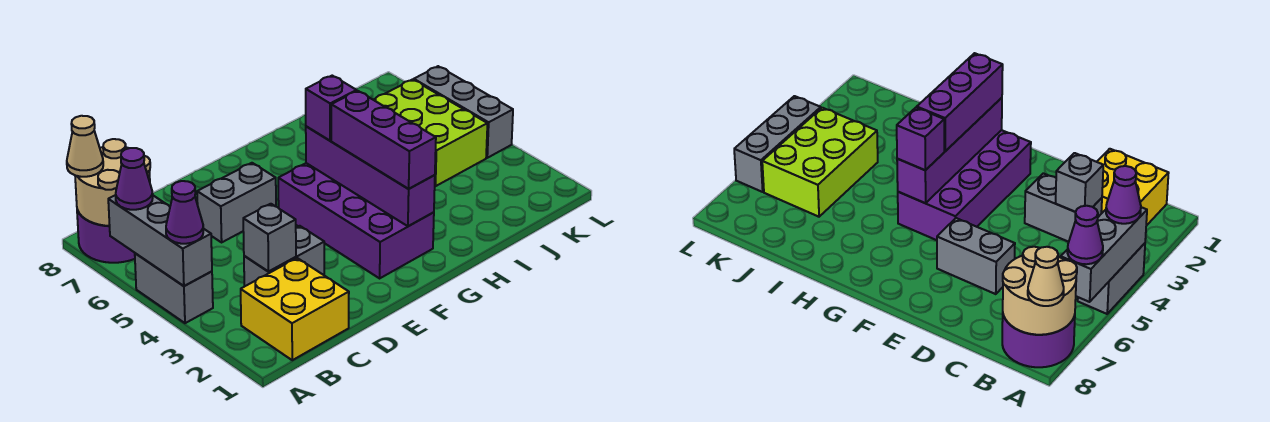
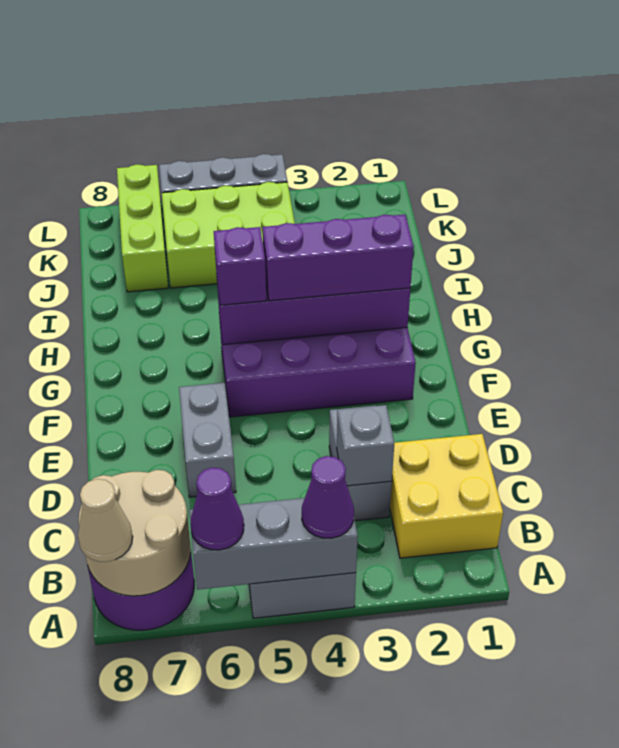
none -> lime brick J7:L7 level 1

